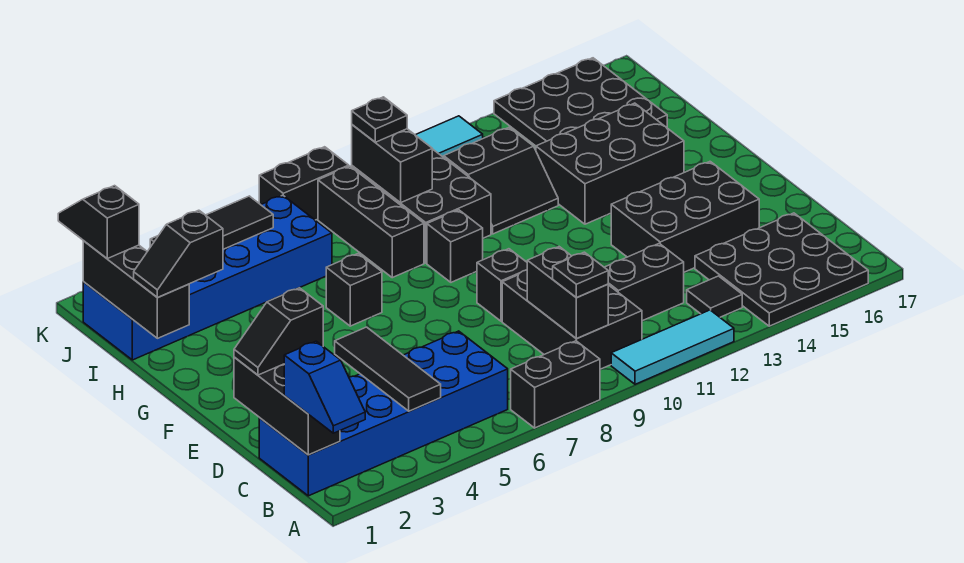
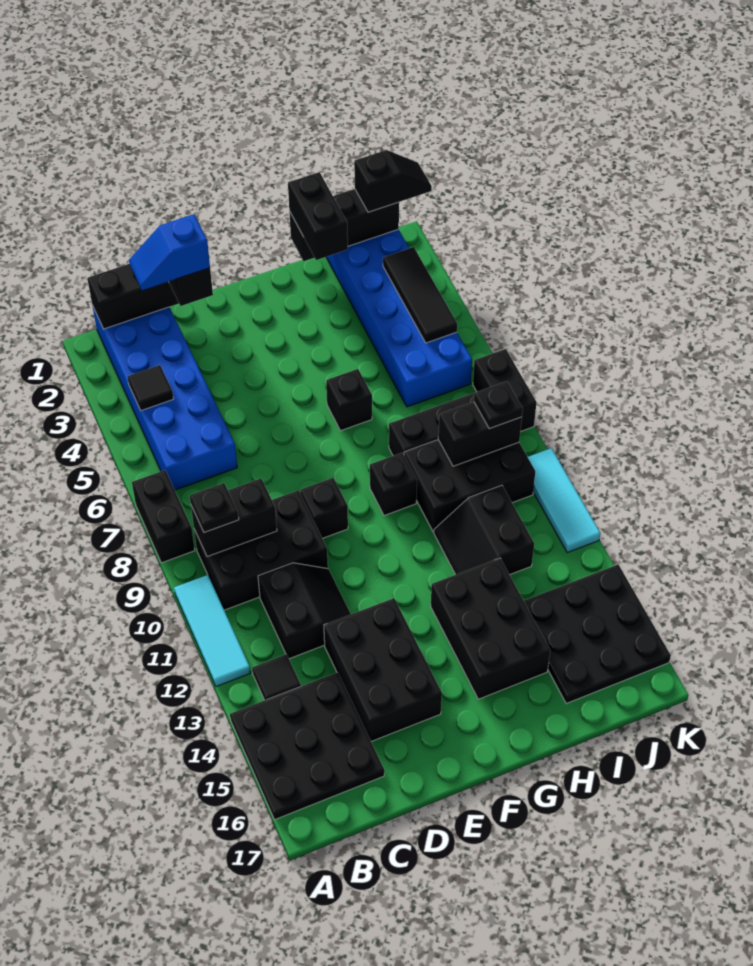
blue slope A1:B1 level 3 top B -> blue slope C2:D2 level 4 top D
black tile B4:D4 level 2 -> black tile B4 level 2
black slope H1:H2 level 3 top 2 -> black brick H1:H2 level 3

